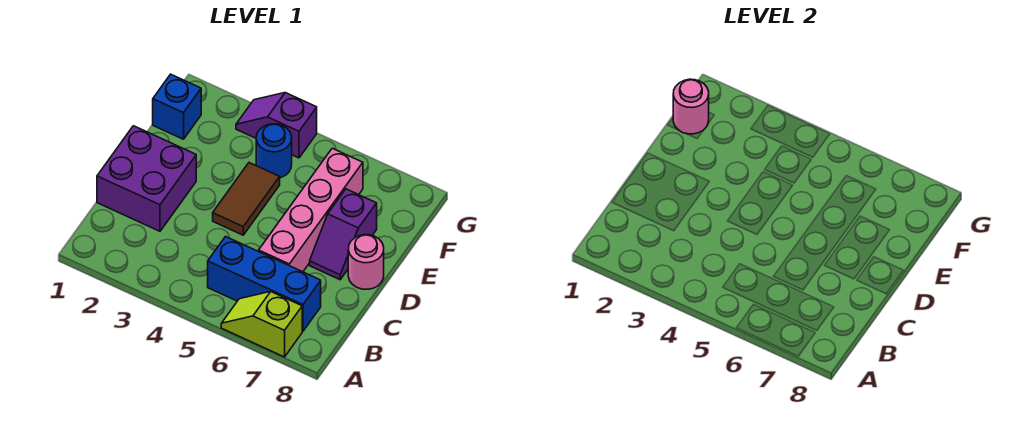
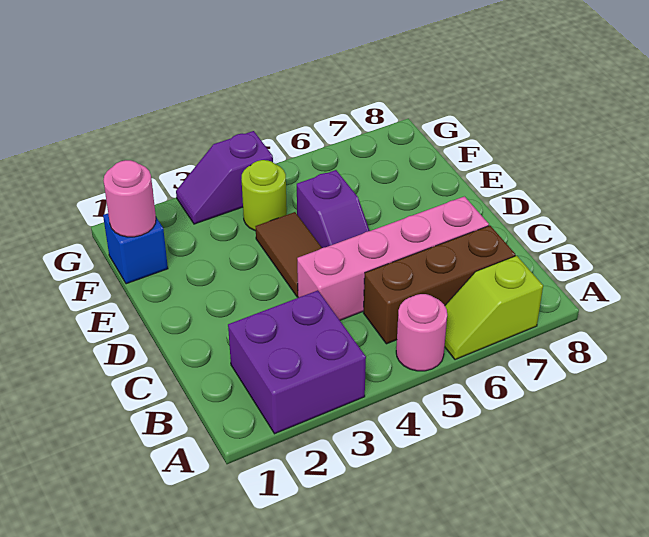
blue brick B5:B7 level 1 -> brown brick B5:B7 level 1
purple brick C1:D2 level 1 -> purple brick A2:B3 level 1
pink brick C6:F6 level 1 -> pink brick C4:C7 level 1
purple slope D7:E7 level 1 top E -> purple slope D5:E5 level 1 top E
pink round brick D8 level 1 -> pink round brick A5 level 1
blue round brick F4 level 1 -> lime round brick F4 level 1

